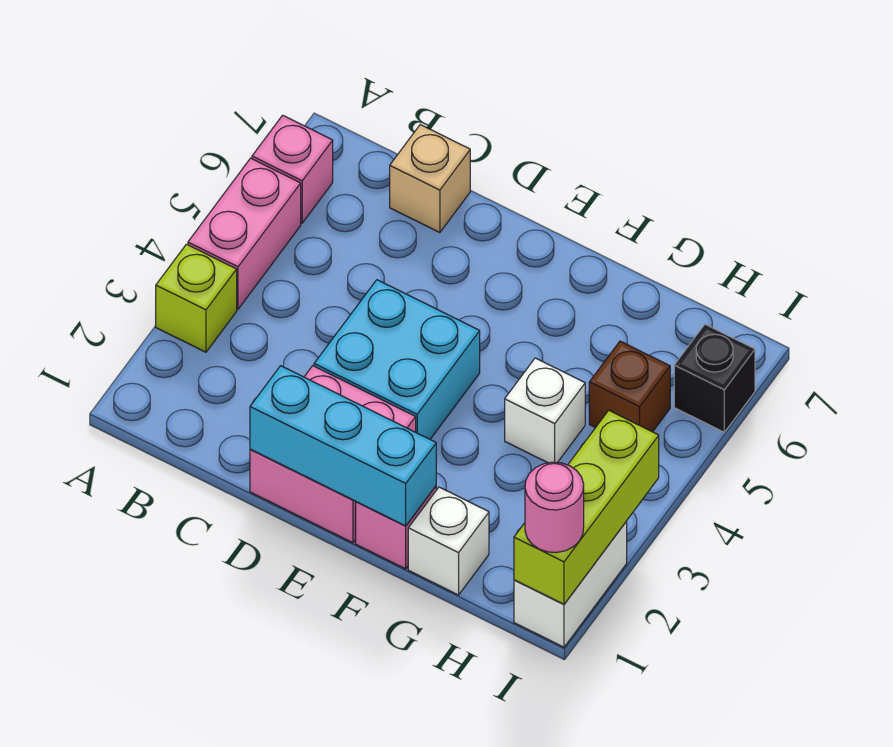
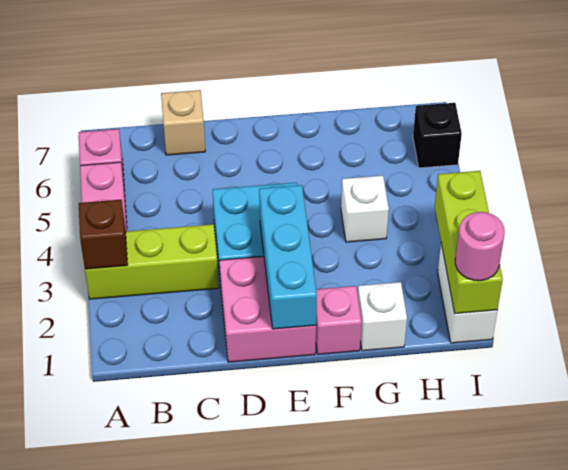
lime brick A3 level 1 -> lime brick A3:C3 level 1
cyan brick D1:F1 level 2 -> cyan brick E1:E3 level 2
brown brick H5 level 1 -> brown brick A3 level 2

